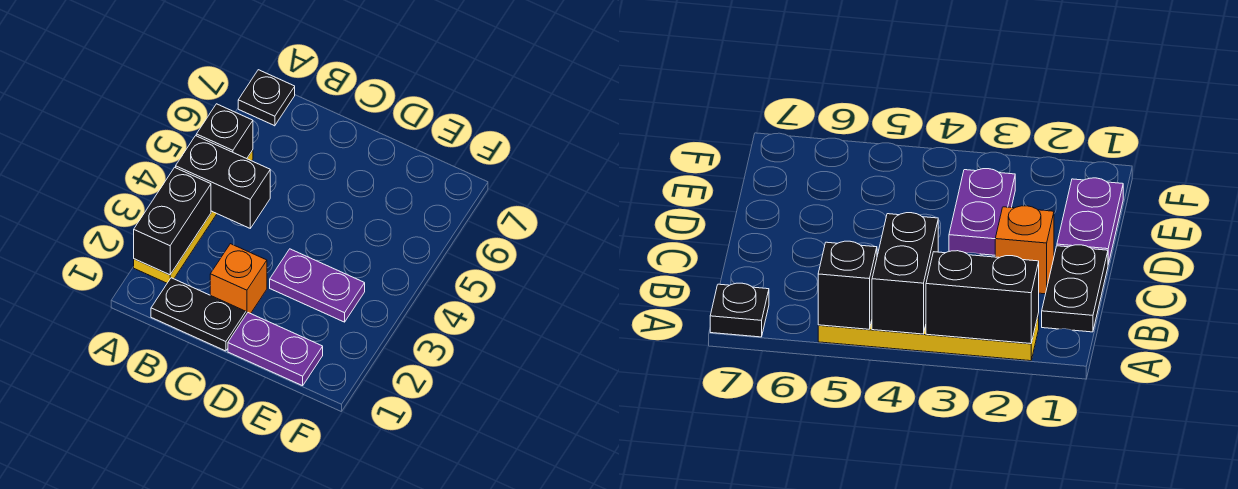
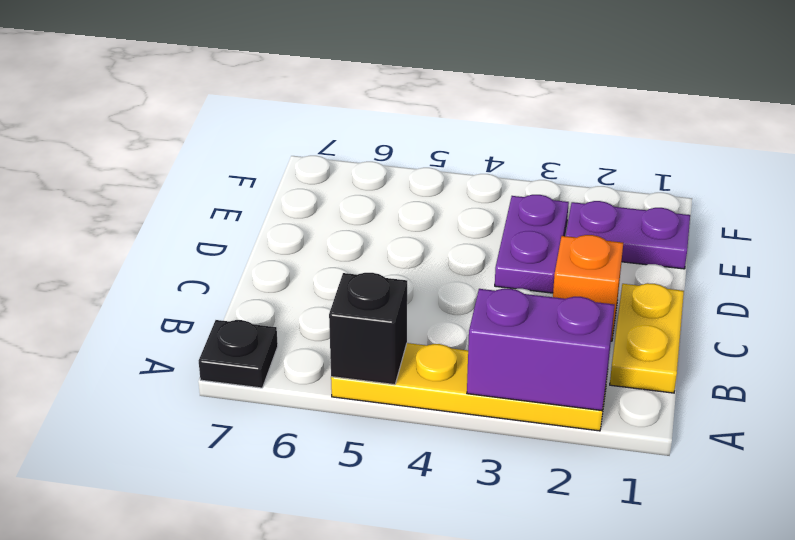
black brick A2:A3 level 2 -> purple brick A2:A3 level 2
black brick A4:B4 level 2 -> none
black plate B1:C1 level 1 -> yellow plate B1:C1 level 1
purple plate D1:E1 level 1 -> purple plate E1:E2 level 1

